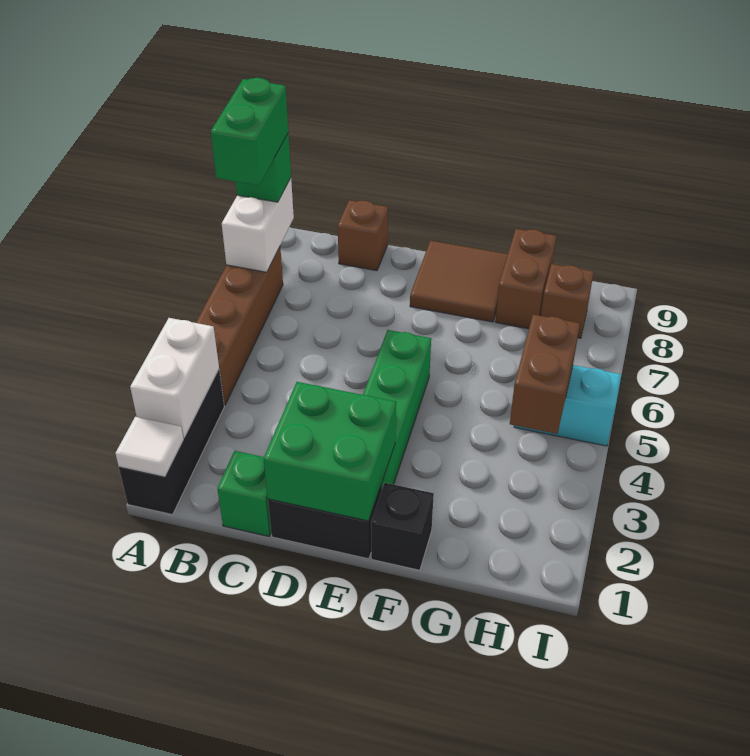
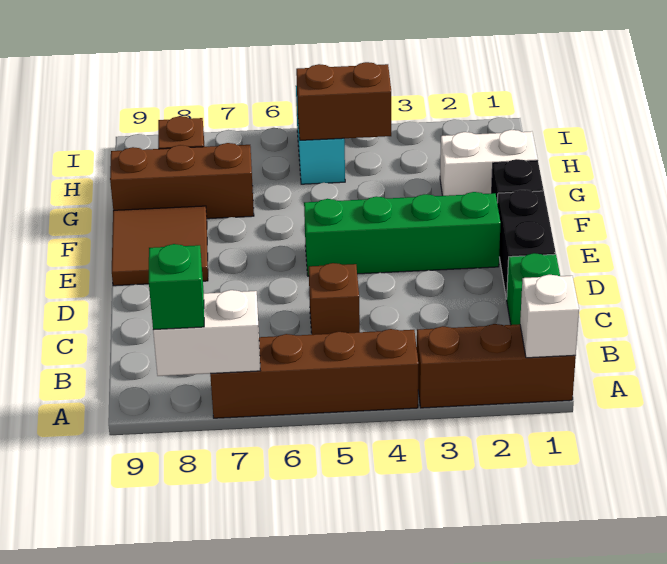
black brick A1:A3 level 1 -> brown brick A1:A3 level 1
white tile A1 level 2 -> white brick A1 level 2
white brick A2:A3 level 2 -> white brick G1:G2 level 1
green brick A7:A8 level 4 -> none
brown brick C9 level 1 -> brown brick C5 level 1
green brick D1:E2 level 2 -> none
brown brick G8:G9 level 1 -> brown brick G7:G9 level 1

